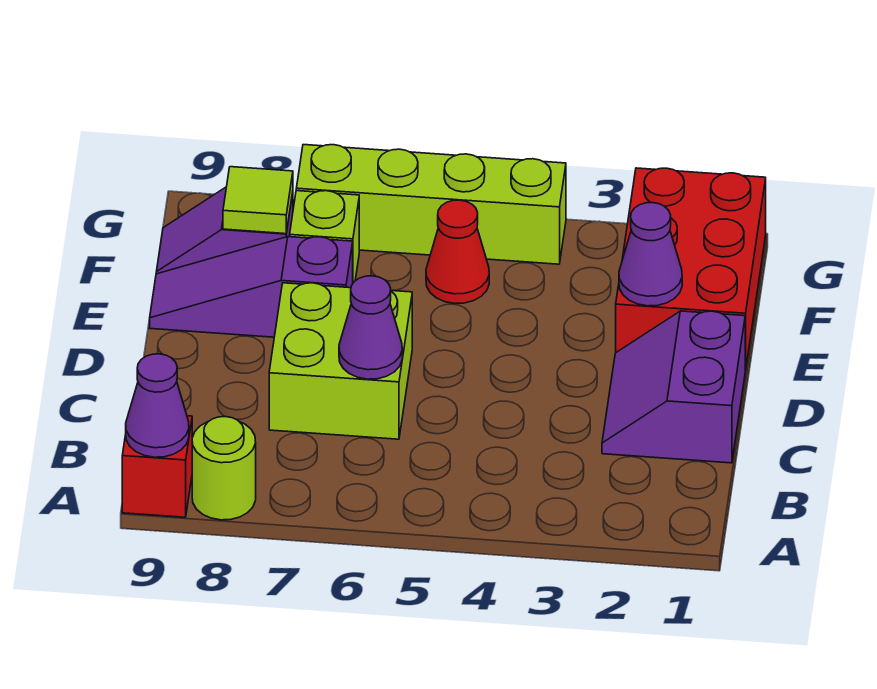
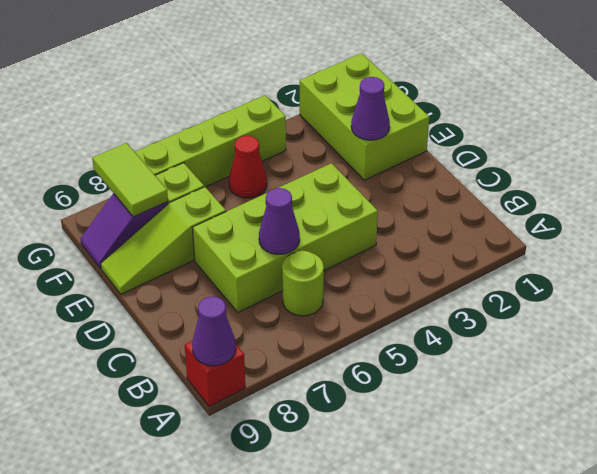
lime round brick A8 level 1 -> lime round brick B6 level 1
purple slope C1:D2 level 1 top 1 -> none
lime brick C6:D7 level 1 -> lime brick C4:D7 level 1
red brick E1:G2 level 1 -> lime brick E1:G2 level 1
purple slope E7:E9 level 1 top 7 -> lime slope E7:E9 level 1 top 7
lime tile F8 level 2 -> lime tile F8:G8 level 2

